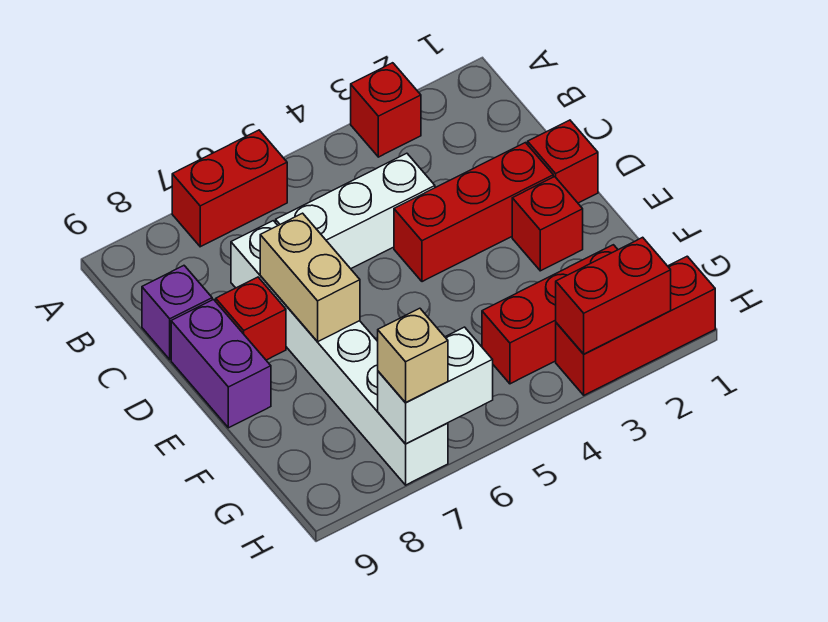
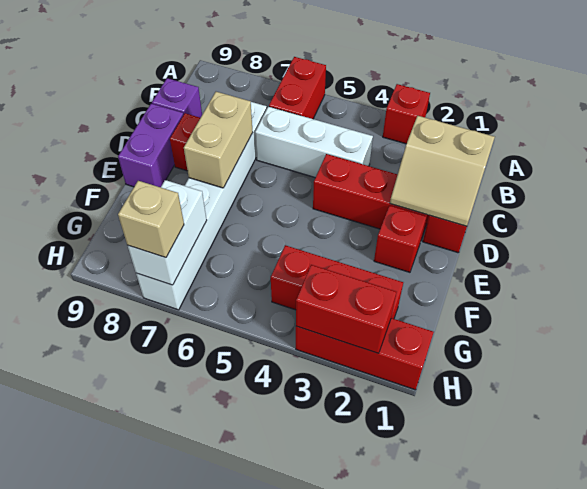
red brick A6:A7 level 1 -> red brick A6:B6 level 1
none -> tan slope C1:D2 level 2 top C
white brick H6:H7 level 2 -> white brick G7:H7 level 2

